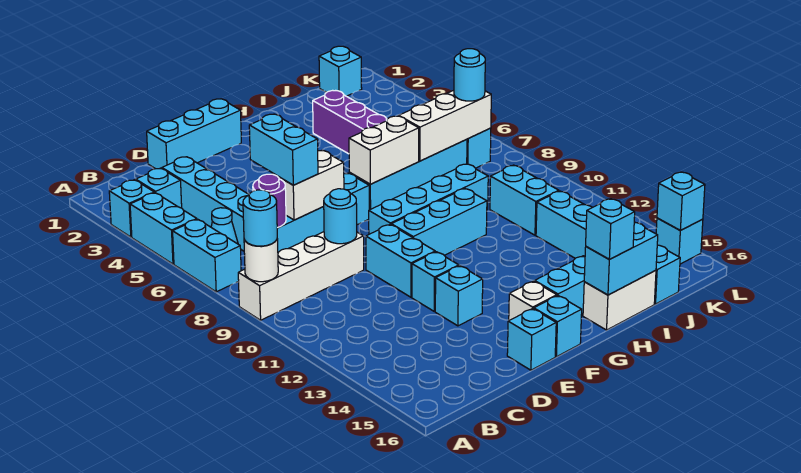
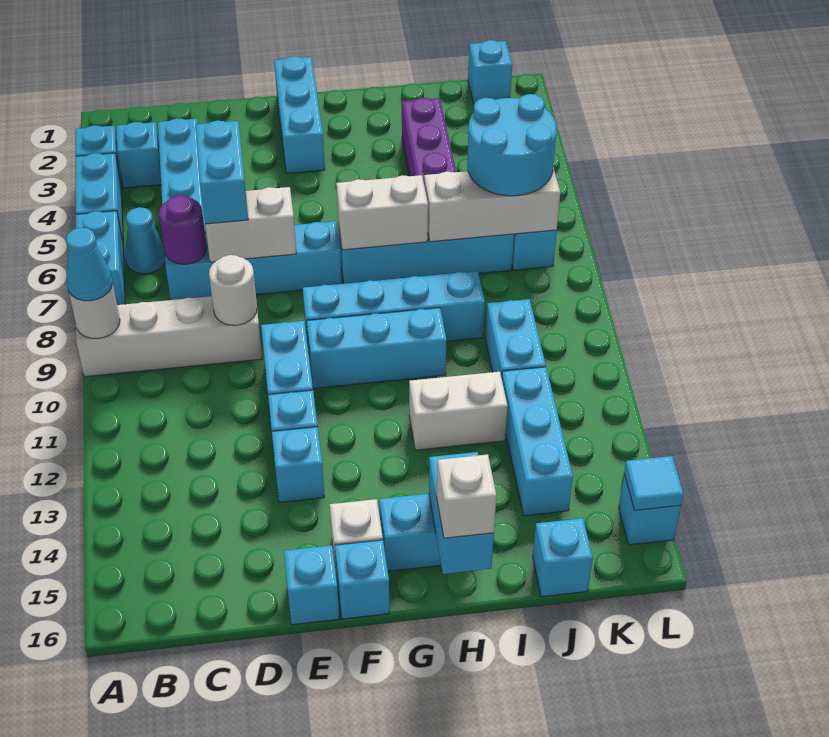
cyan round brick A9 level 3 -> cyan cone A9 level 3
cyan brick D1:F1 level 1 -> cyan brick F1:F3 level 1
cyan round brick D9 level 2 -> white round brick D9 level 2
white brick H16:I16 level 1 -> white brick H12:I12 level 1
cyan brick H16:I16 level 2 -> cyan brick H15:H16 level 2
cyan brick H16 level 3 -> white brick H16 level 3
cyan round brick K7 level 3 -> cyan round brick J6:K7 level 3
cyan brick L15 level 2 -> cyan tile L15 level 2

